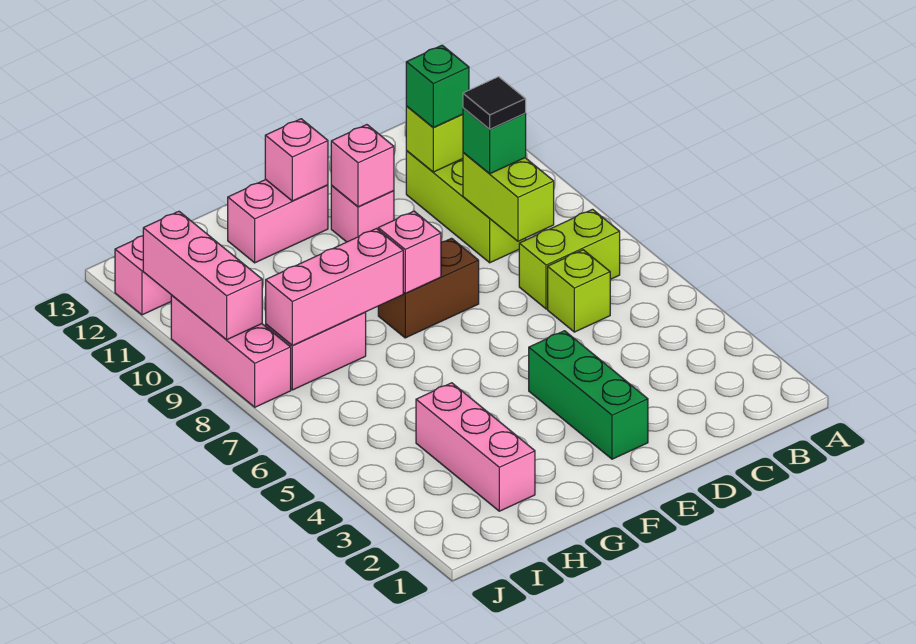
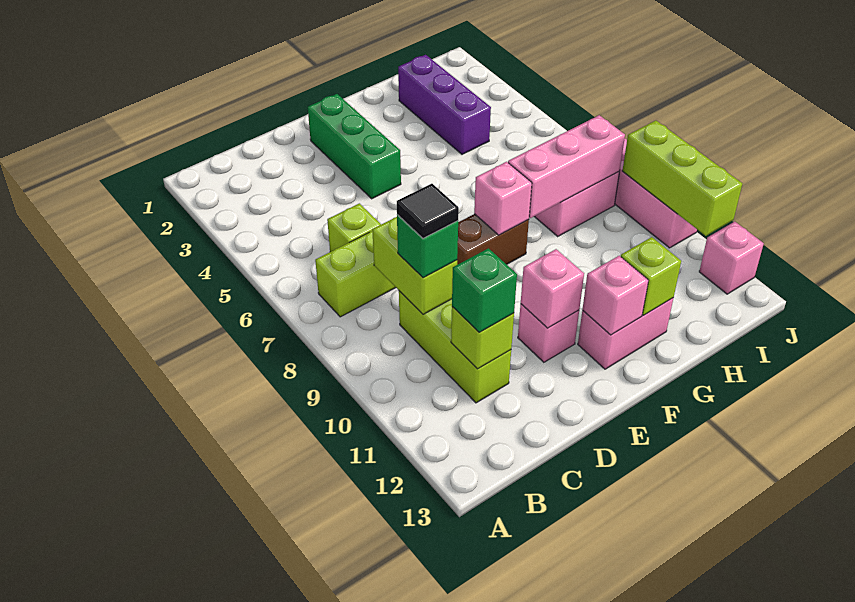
none -> lime brick G12 level 2
pink brick H2:H4 level 1 -> purple brick H2:H4 level 1
pink brick J9:J11 level 2 -> lime brick J9:J11 level 2

